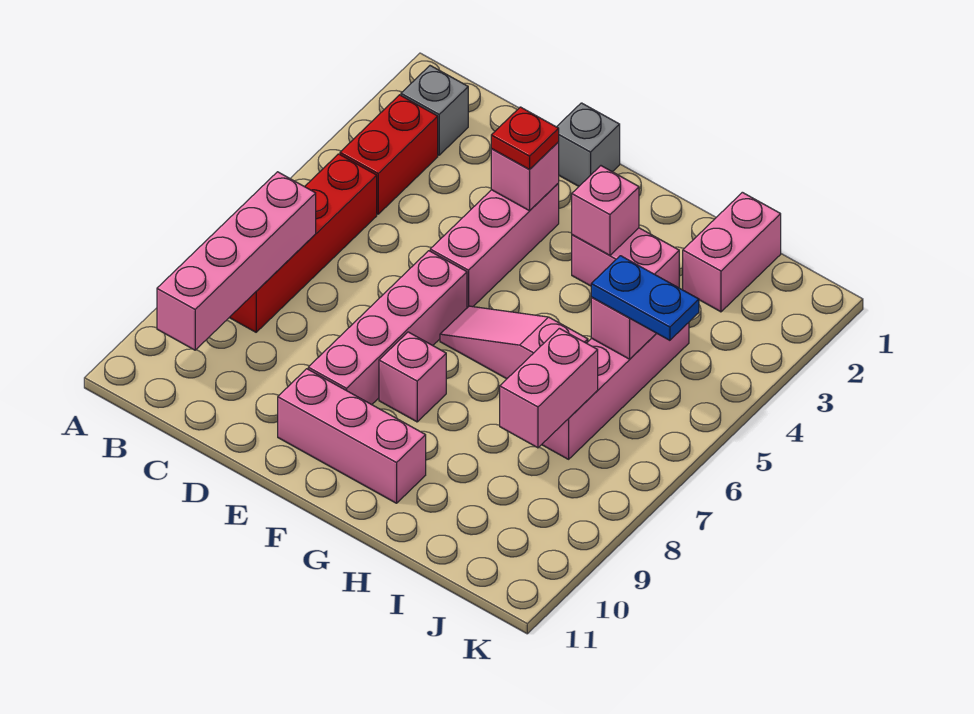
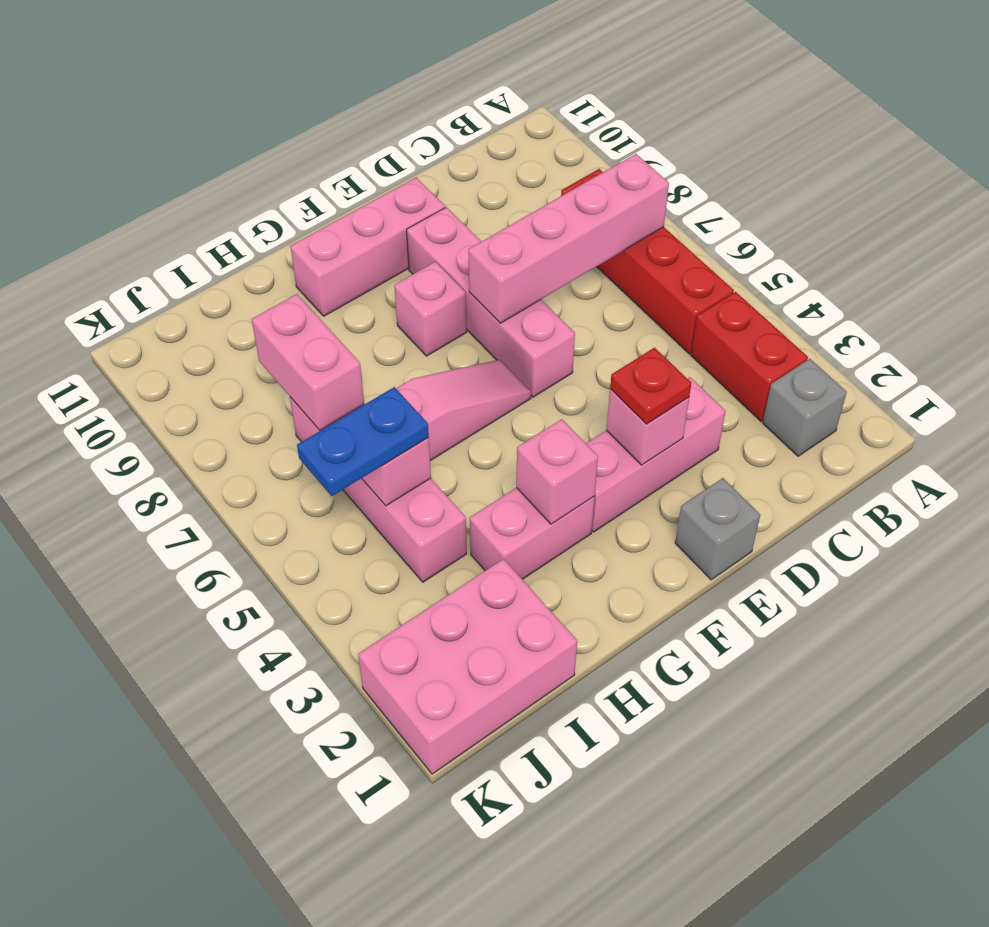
pink brick B7:B10 level 2 -> pink brick B7:E7 level 2
pink brick E3:E5 level 1 -> pink brick D3:F3 level 1
pink brick I1:I2 level 1 -> pink brick I1:K2 level 1

